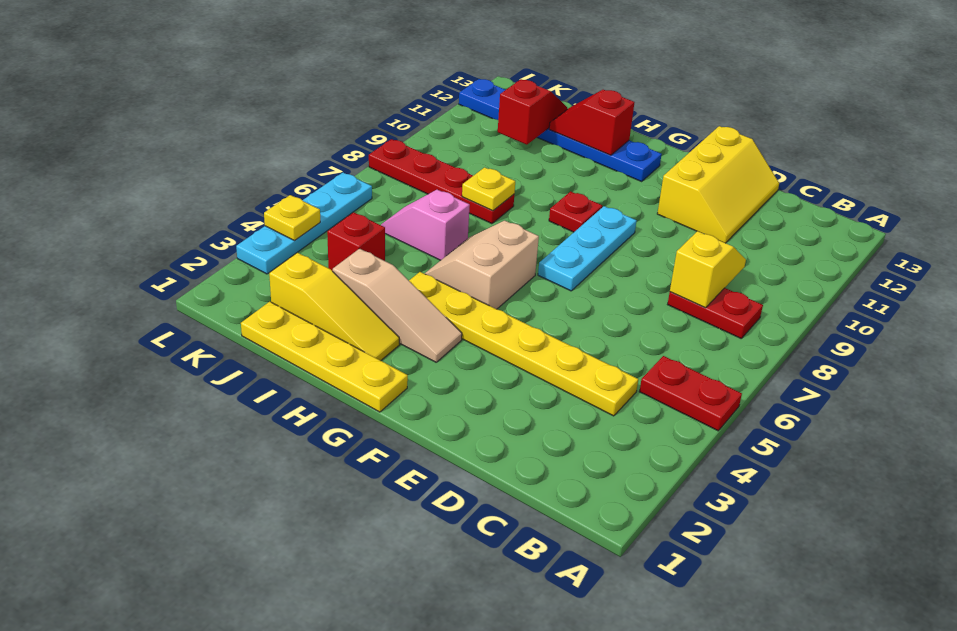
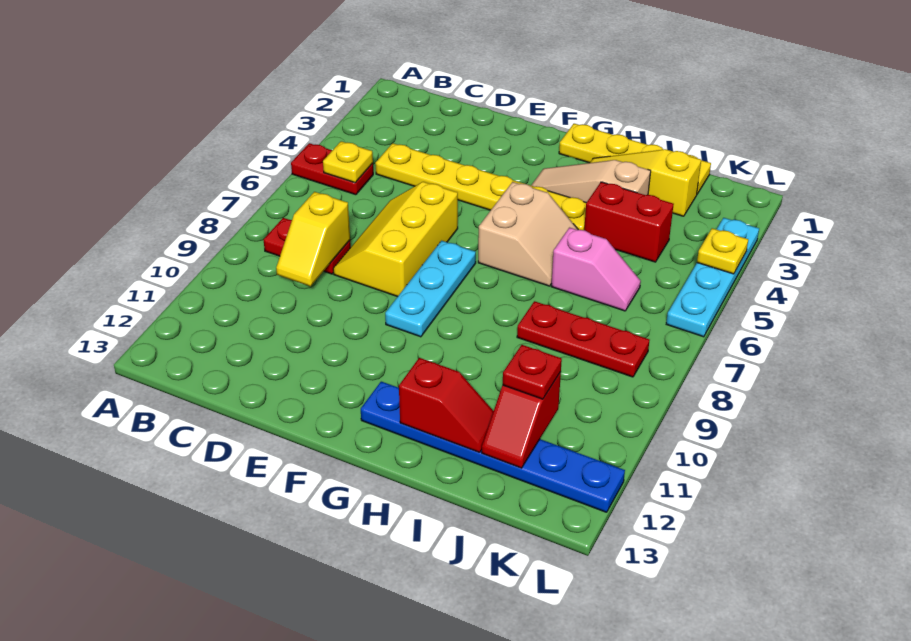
yellow slope D11:E13 level 1 top E -> yellow slope D6:E8 level 1 top E
red plate G9 level 1 -> red plate J11 level 3
red plate I8:L8 level 1 -> red plate I8:K8 level 1
yellow plate I8 level 2 -> yellow plate B5 level 2
red brick J4 level 1 -> red brick I4:J4 level 1

